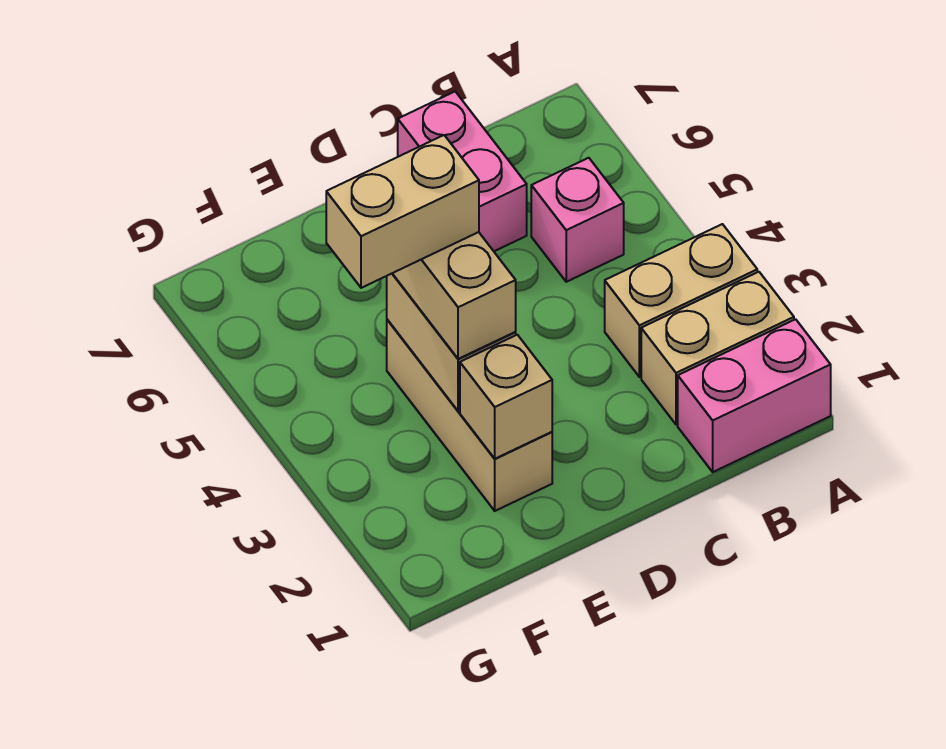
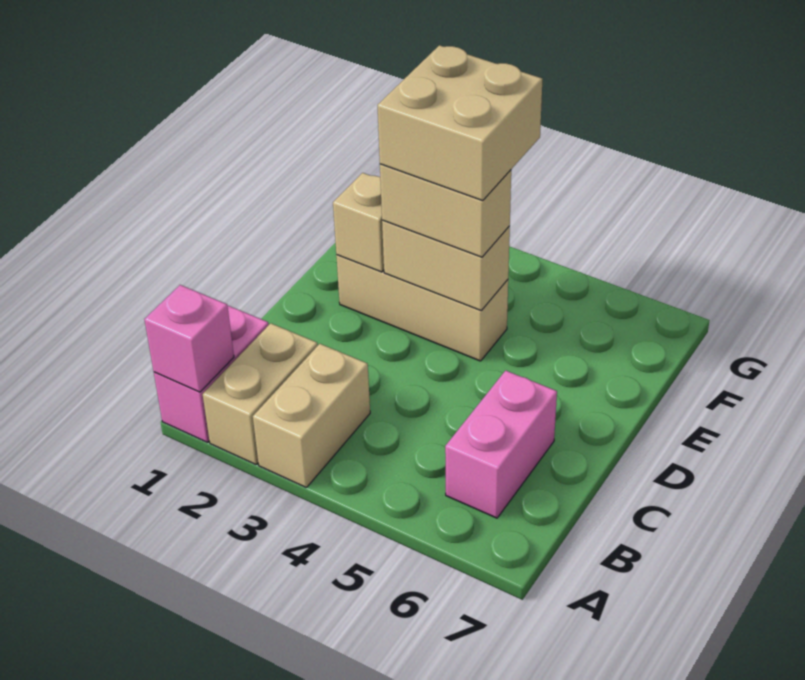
pink brick B5 level 1 -> pink brick A1 level 2
pink brick C6:C7 level 1 -> pink brick B6:C6 level 1
tan brick E4:F4 level 4 -> tan brick E3:F4 level 4

